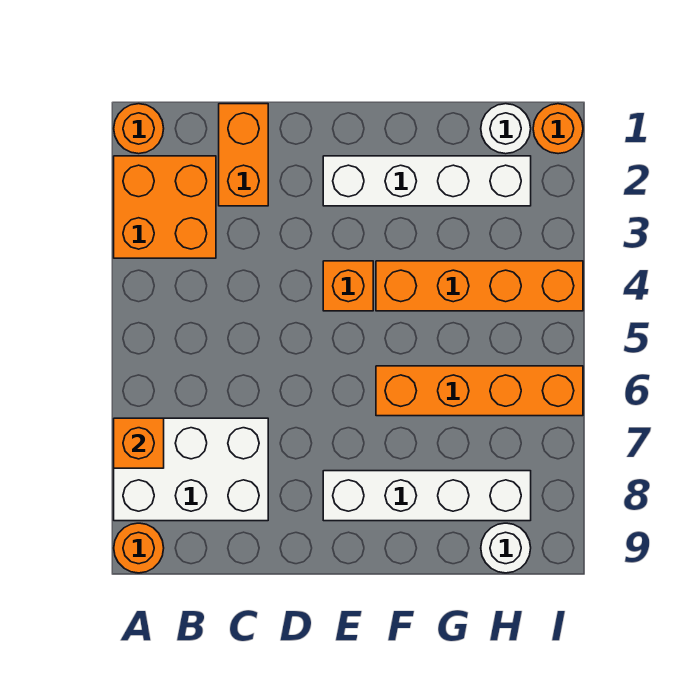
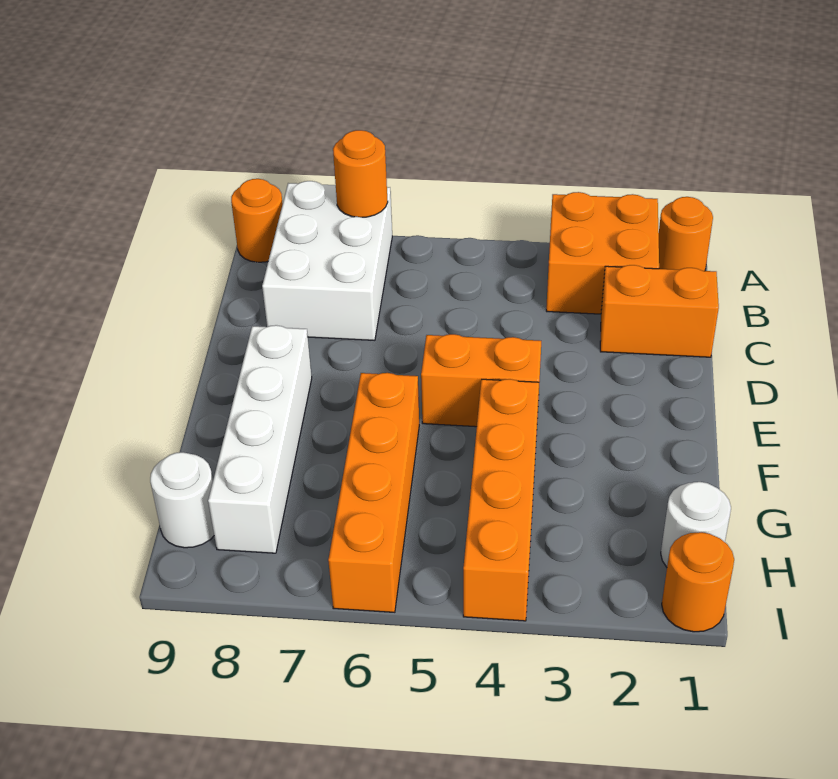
orange brick A7 level 2 -> orange round brick A7 level 2
white brick E2:H2 level 1 -> none
orange brick E4 level 1 -> orange brick E4:E5 level 1

